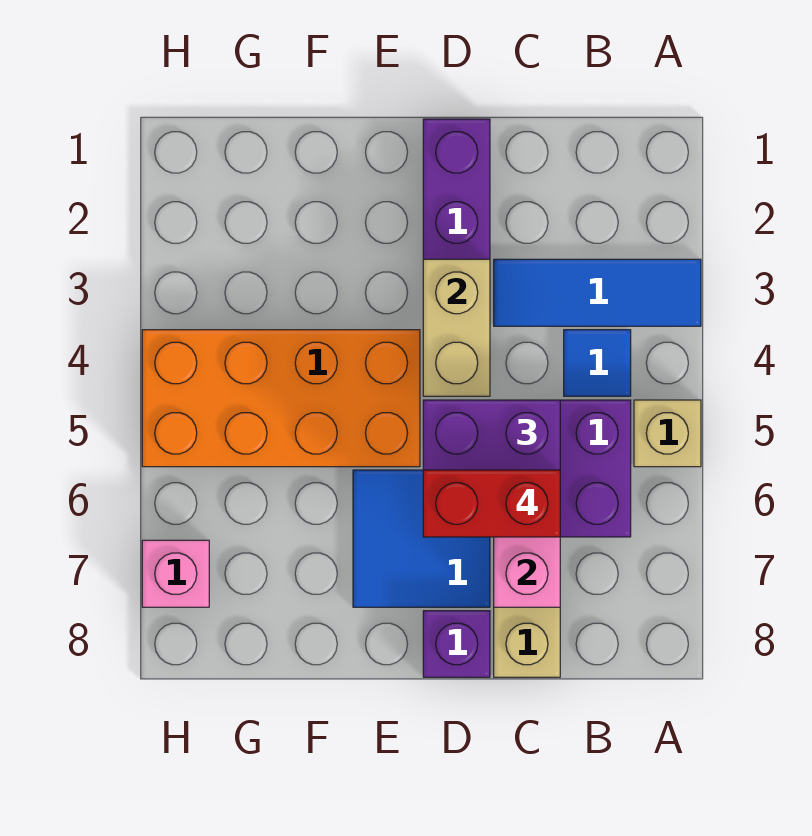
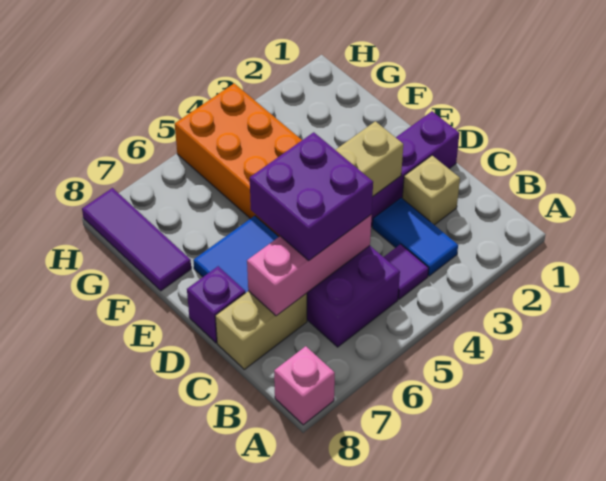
blue tile A3:C3 level 1 -> blue tile B3:C3 level 1
tan brick A5 level 1 -> tan brick C2 level 1
blue tile B4 level 1 -> purple tile B4 level 1
red brick C6:D6 level 4 -> none
none -> purple tile F8:H8 level 1
pink brick H7 level 1 -> pink brick A8 level 1

